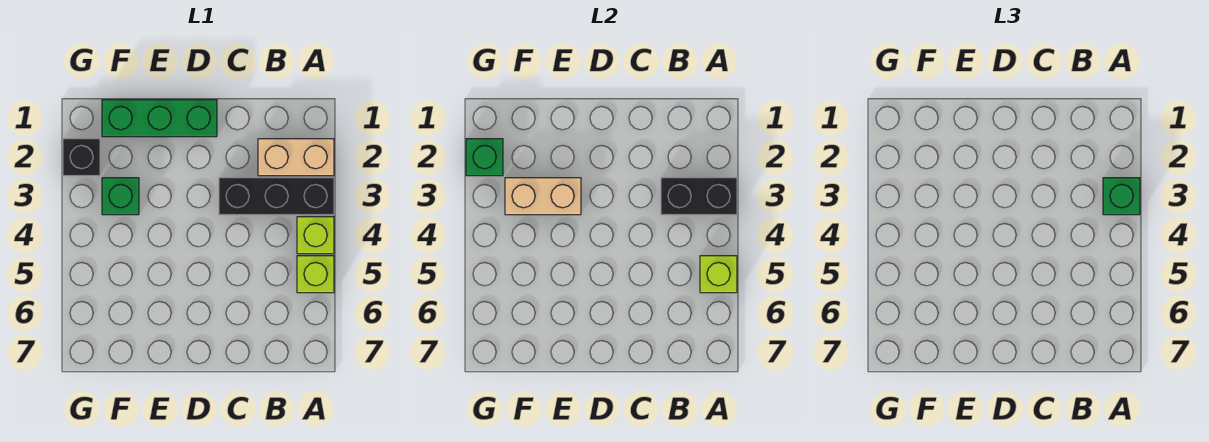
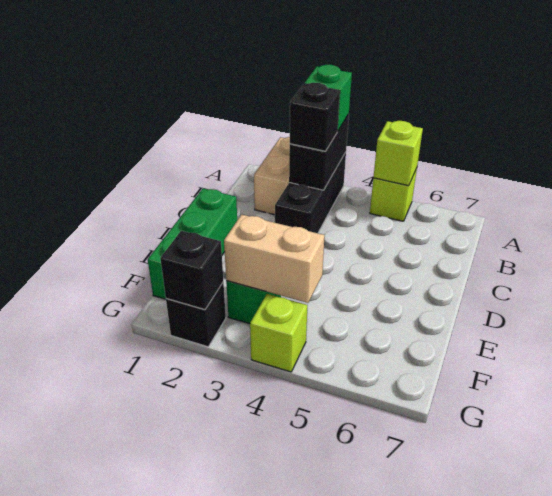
lime brick A4 level 1 -> lime brick G4 level 1
none -> black brick B3 level 3
tan brick E3:F3 level 2 -> tan brick F3:F4 level 2
green brick G2 level 2 -> black brick G2 level 2

